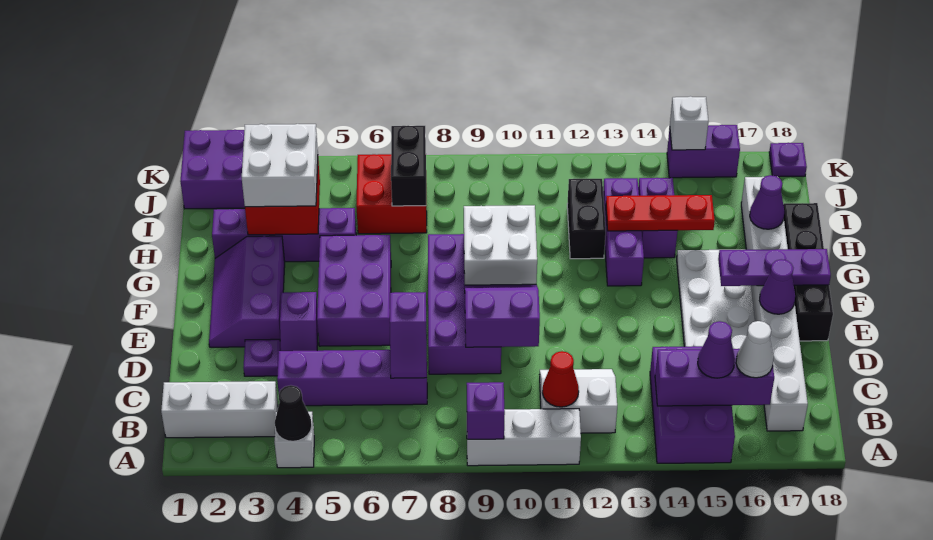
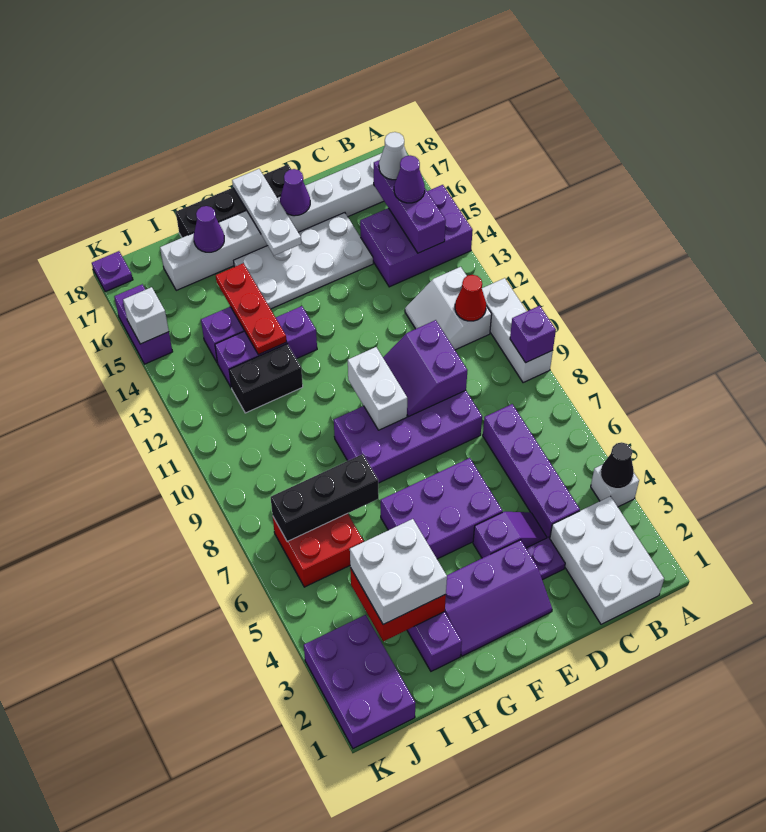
white brick B1:B3 level 1 -> white brick B1:C3 level 1
purple slope C7:D7 level 2 top D -> none
white brick F9:G10 level 2 -> white brick F9:F10 level 2
purple plate F16:F18 level 2 -> white plate F16:F18 level 2
black brick I7:J7 level 2 -> black brick H7:J7 level 2

